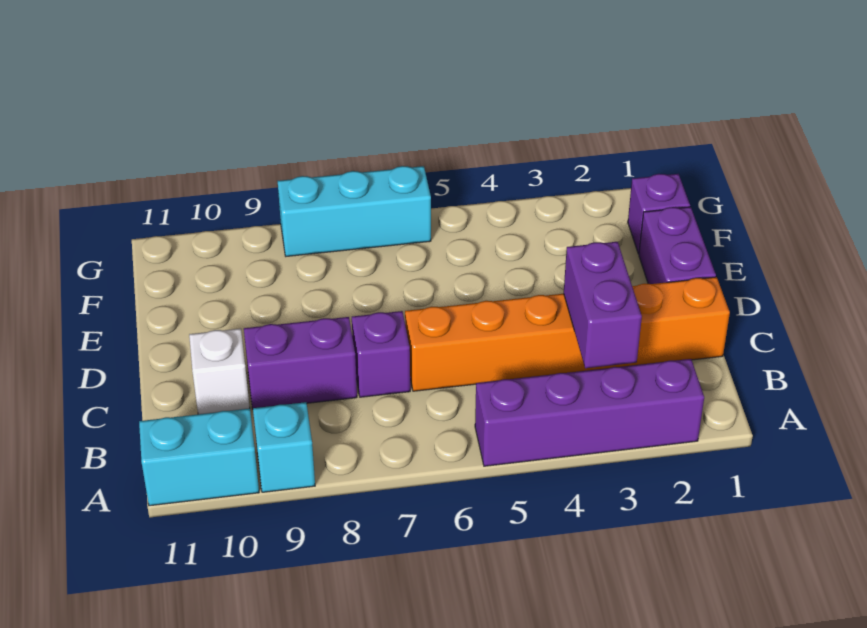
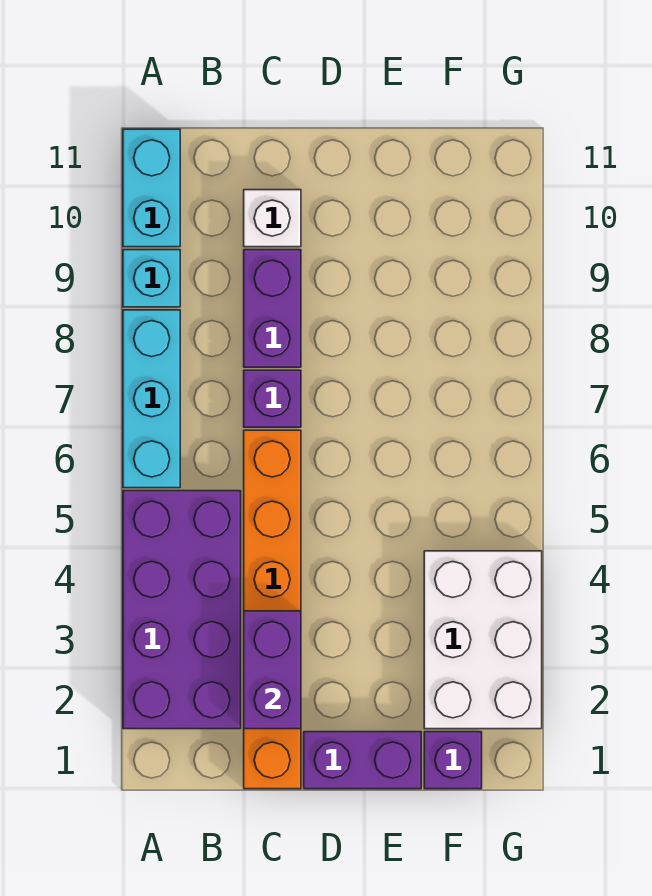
purple brick A2:A5 level 1 -> purple brick A2:B5 level 1
purple brick B3:C3 level 2 -> purple brick C2:C3 level 2
none -> white brick F2:G4 level 1
cyan brick G6:G8 level 1 -> cyan brick A6:A8 level 1

